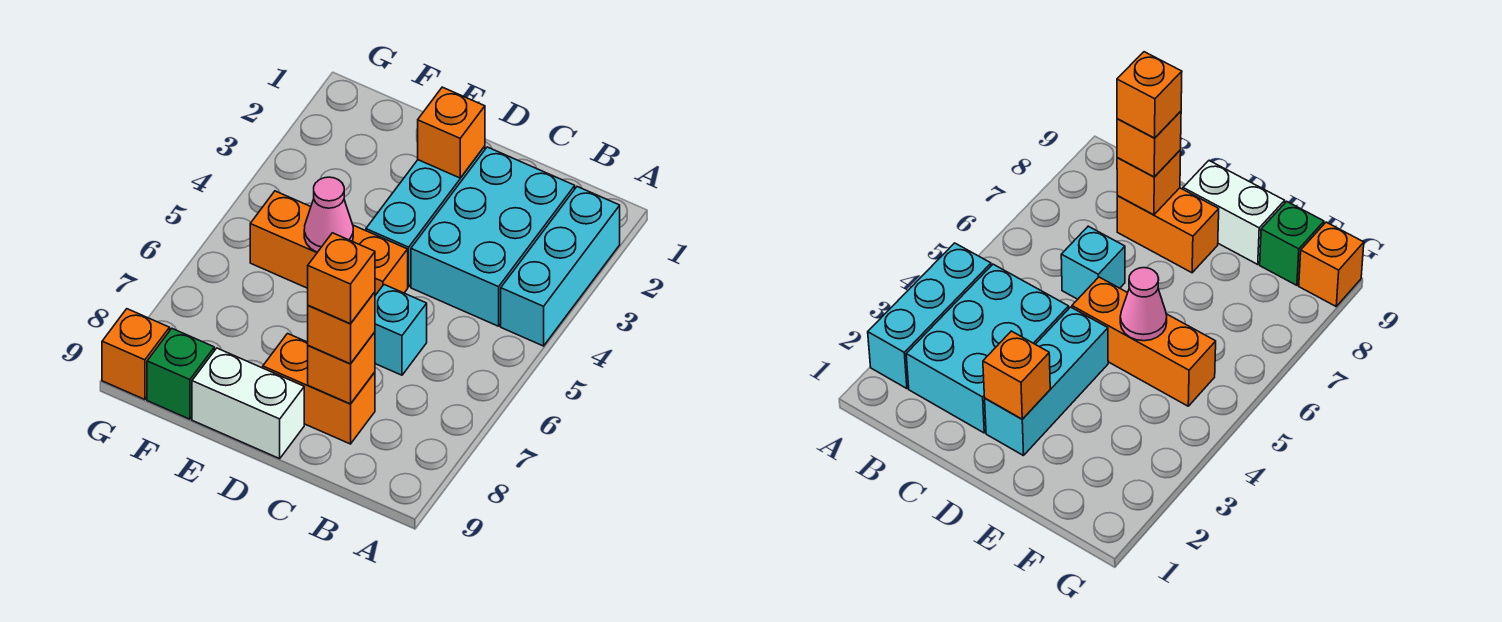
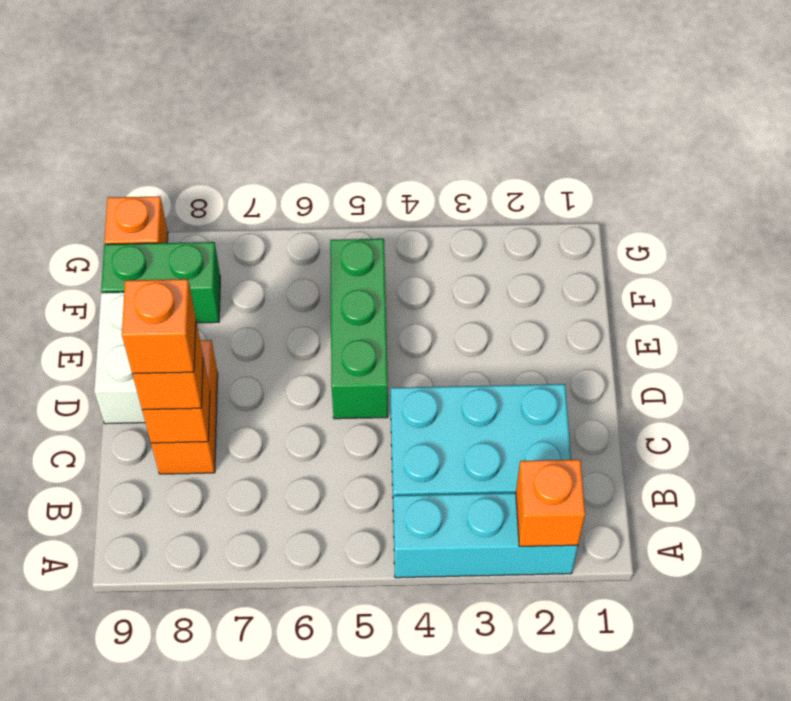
cyan brick C6 level 1 -> none
cyan brick D2:D4 level 1 -> none
orange brick D2 level 2 -> orange brick A2 level 2
orange brick D5:F5 level 1 -> green brick D5:F5 level 1
pink cone E5 level 2 -> none
green brick F9 level 1 -> green brick F8:F9 level 1

